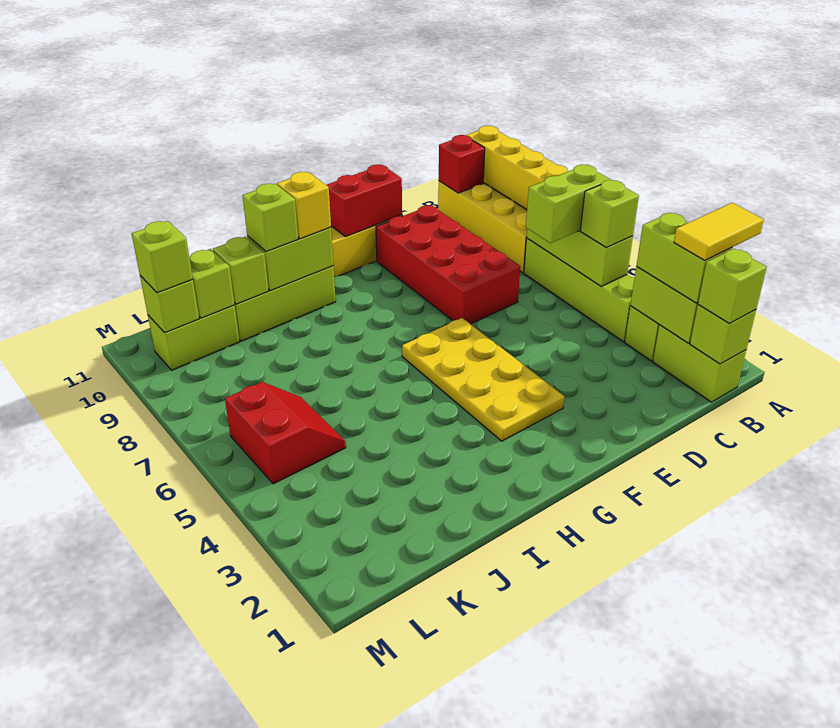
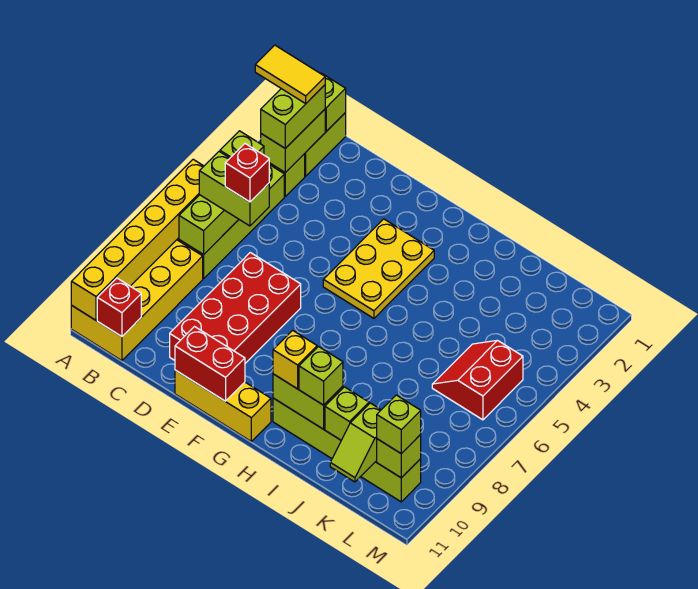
lime brick B1 level 3 -> none
none -> red brick C6 level 4
yellow plate F3:G6 level 1 -> yellow plate F3:G5 level 1

